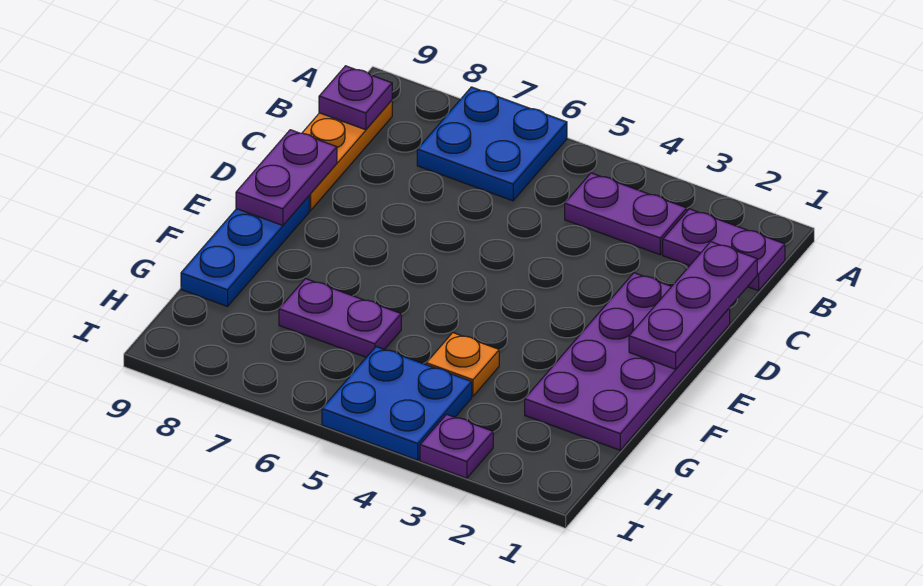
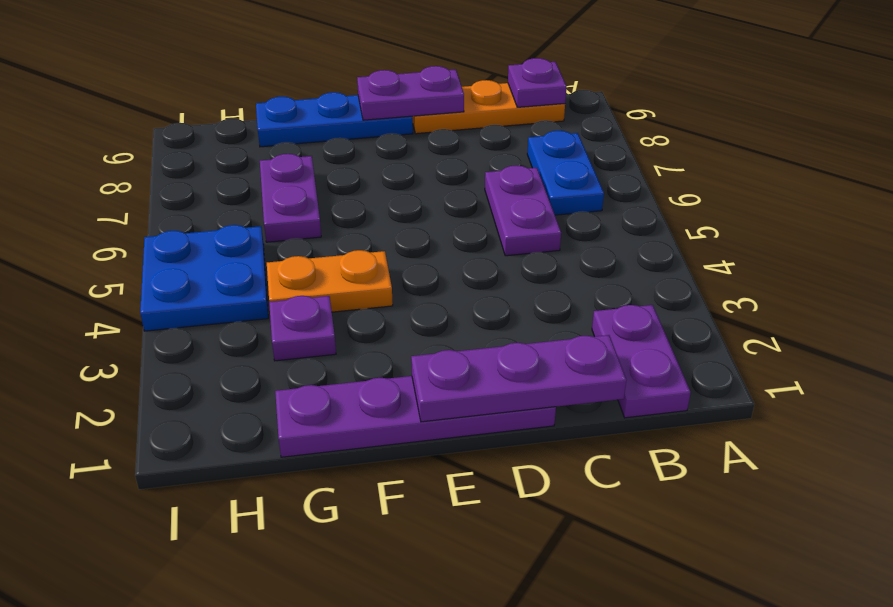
blue plate A6:B7 level 1 -> blue plate B6:B7 level 1
purple plate B3:B4 level 1 -> purple plate C5:C6 level 1
purple plate D1:G2 level 1 -> purple plate D1:G1 level 1
orange plate G4 level 1 -> orange plate F4:G4 level 1
purple plate I3 level 1 -> purple plate G3 level 1

